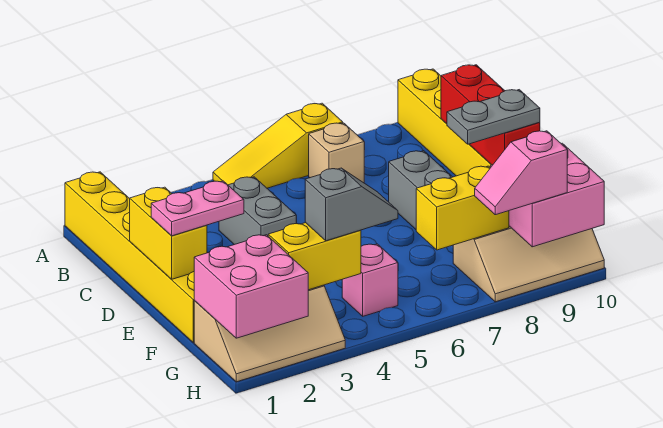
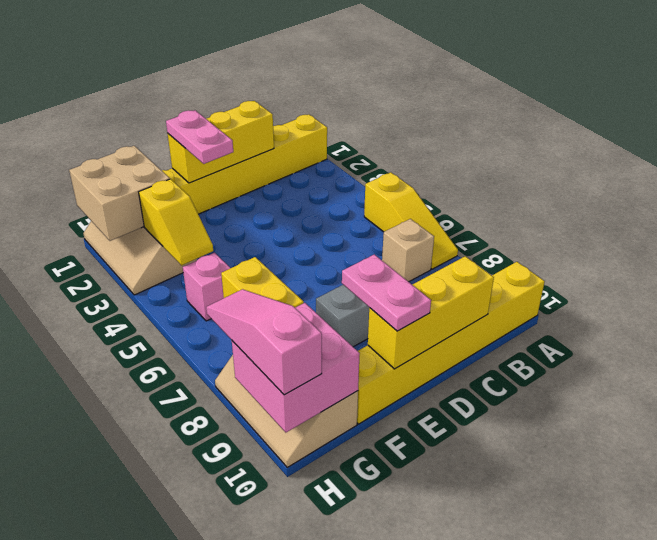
yellow slope A5:A7 level 1 top 7 -> yellow slope A5:A7 level 1 top 5
grey brick C4:D4 level 1 -> none
red brick C10:E10 level 2 -> yellow brick C10:E10 level 2
yellow brick D1:E1 level 2 -> yellow brick C1:E1 level 2
grey plate E9:E10 level 3 -> pink plate E9:E10 level 3
pink brick G1:H2 level 2 -> tan brick G1:H2 level 2
yellow brick G3:G4 level 2 -> yellow slope G3:G4 level 2 top 3
grey slope G4:G5 level 3 top 4 -> none
pink slope H8:H9 level 3 top 9 -> pink slope H8:H10 level 3 top 10

